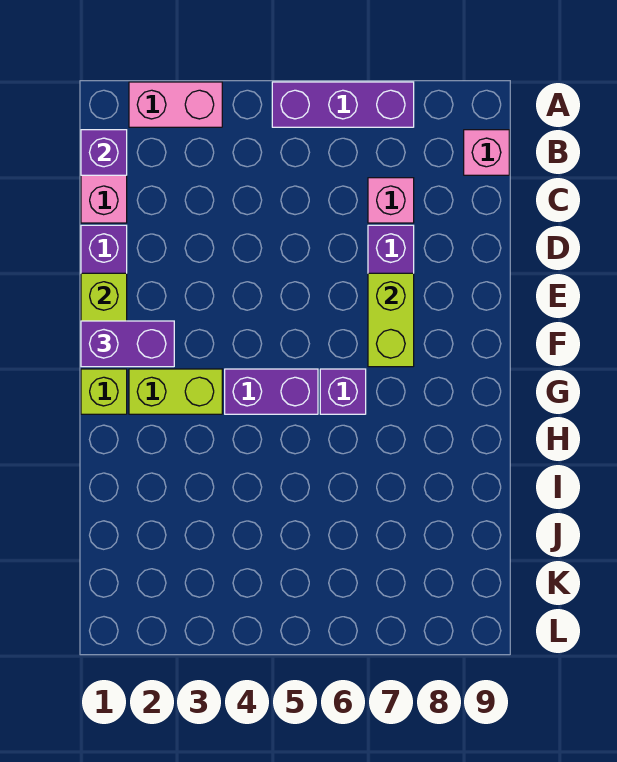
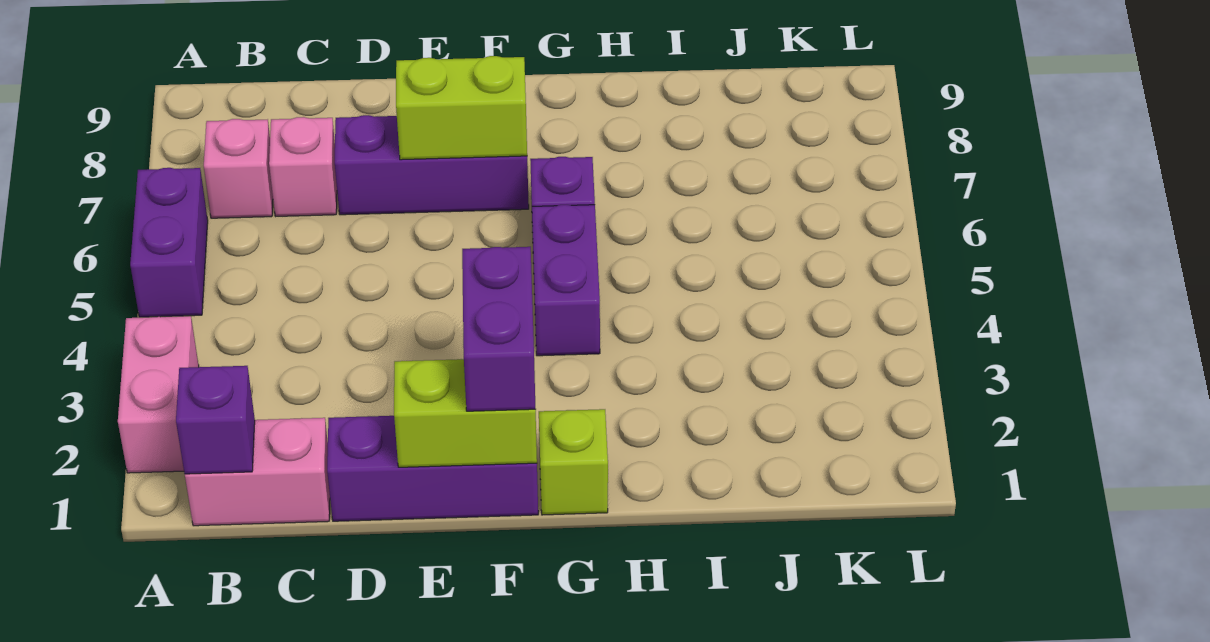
purple brick A5:A7 level 1 -> purple brick A5:A6 level 1
pink brick B9 level 1 -> pink brick B7 level 1
lime brick G2:G3 level 1 -> none

